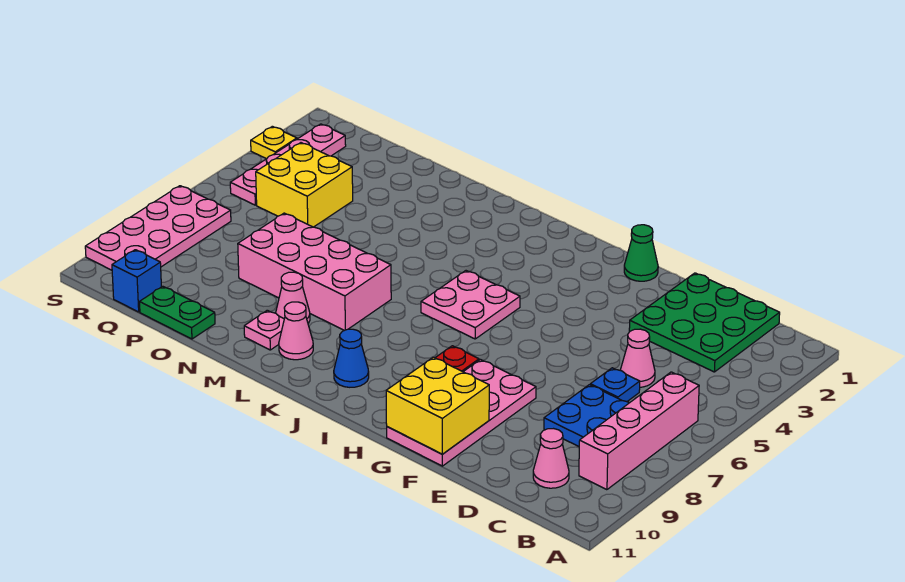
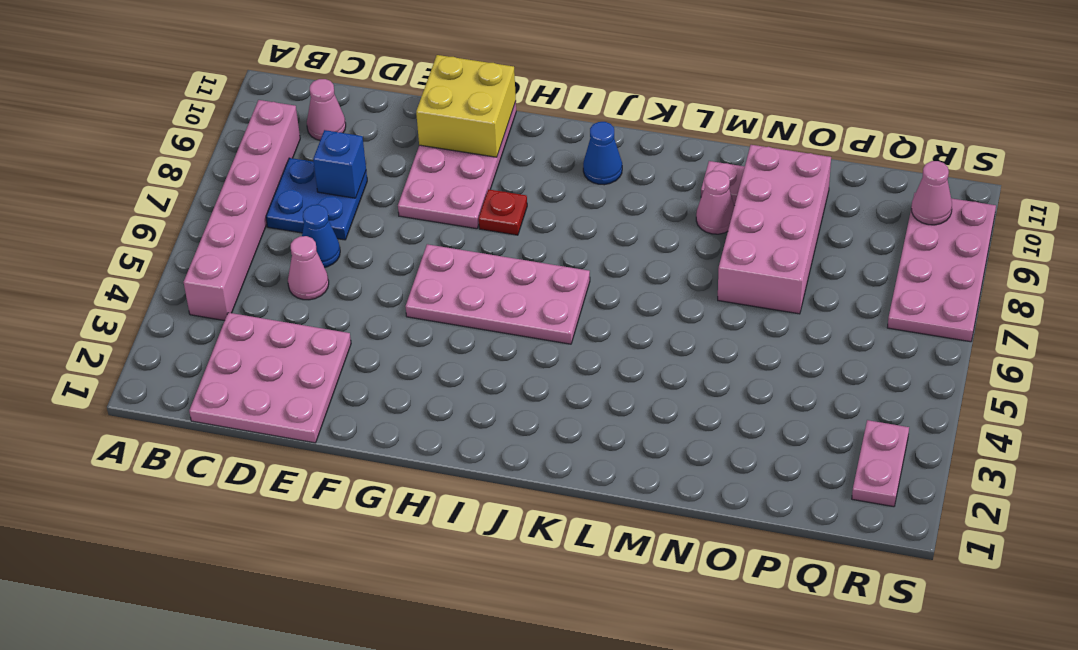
pink brick B6:B9 level 1 -> pink brick B4:B9 level 1
green plate C1:E3 level 1 -> pink plate C1:E3 level 1
blue plate D6 level 1 -> blue cone D6 level 1
green cone G1 level 1 -> none
pink plate I5:J6 level 1 -> pink plate G5:J6 level 1
pink brick L7:O8 level 1 -> pink brick N7:O10 level 1
pink cone L10 level 1 -> pink cone R10 level 2
green plate O11:P11 level 1 -> none
yellow brick P4:Q5 level 1 -> none
blue brick Q11 level 1 -> blue brick D8 level 2
pink plate R2:R5 level 1 -> pink plate R2:R3 level 1
yellow plate S3 level 1 -> none

